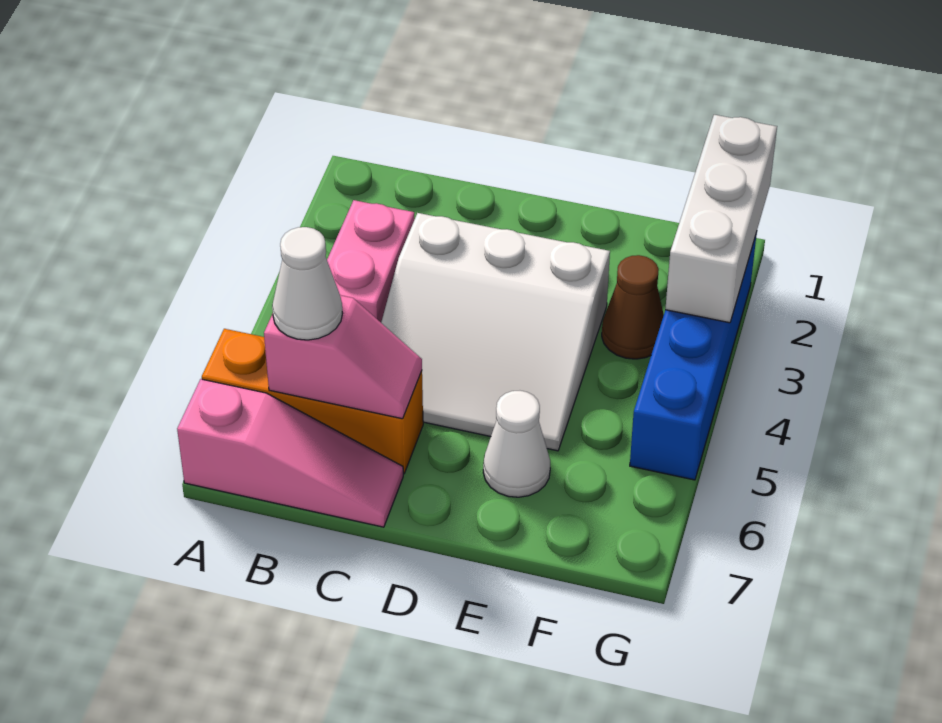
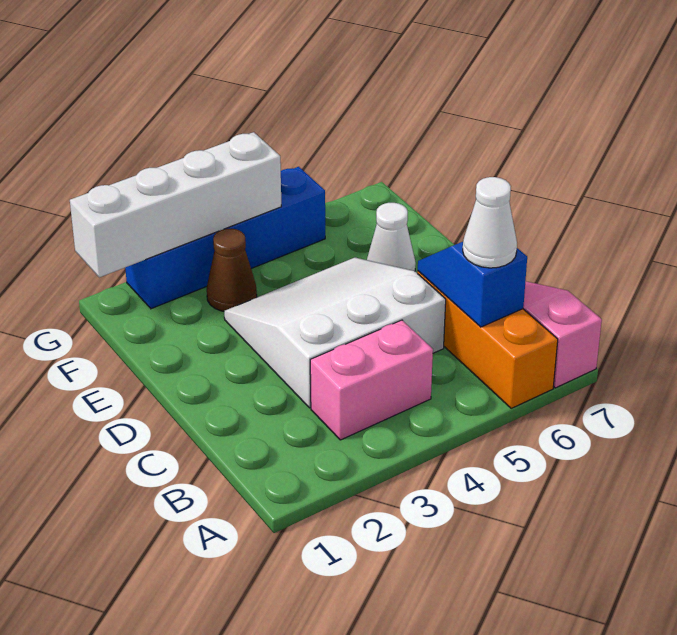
pink slope B6:C6 level 2 top B -> blue slope B6:C6 level 2 top B
white slope C3:E5 level 1 top 3 -> white slope C3:E5 level 1 top C
white brick G1:G3 level 2 -> white brick G1:G4 level 2

